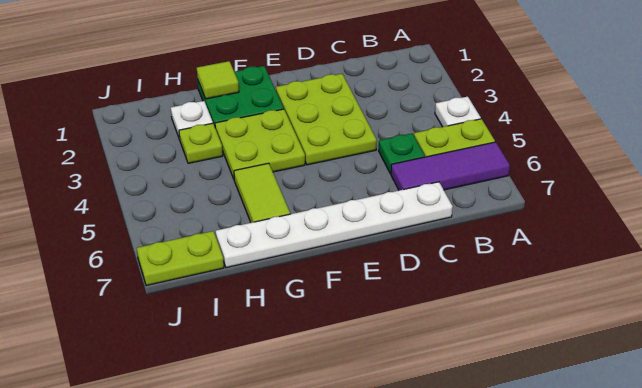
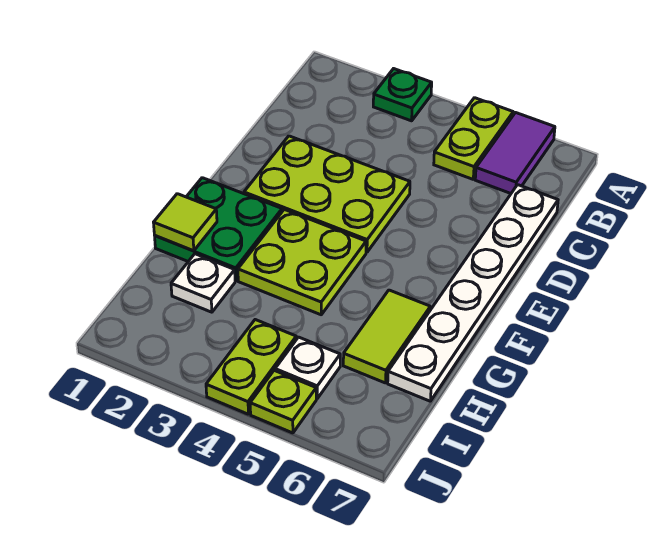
white plate A4 level 1 -> white plate I5 level 1
purple tile A6:C6 level 1 -> purple tile A6:B6 level 1
green plate C5 level 1 -> green plate A3 level 1
lime tile G5:G6 level 1 -> lime tile G6:H6 level 1
lime plate H3 level 1 -> lime plate J5 level 1
lime plate I7:J7 level 1 -> lime plate I4:J4 level 1

